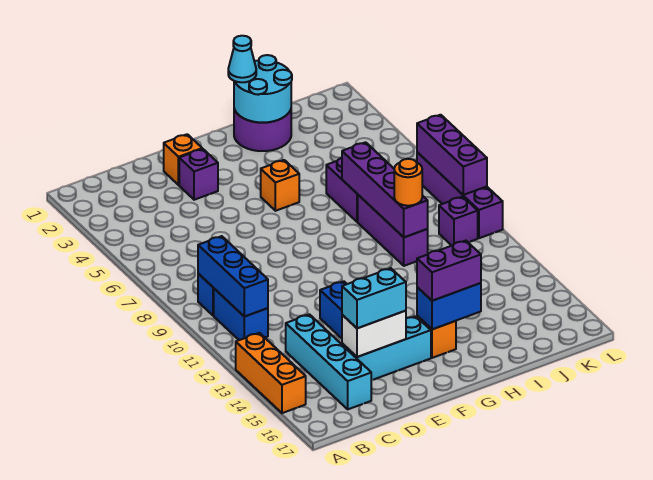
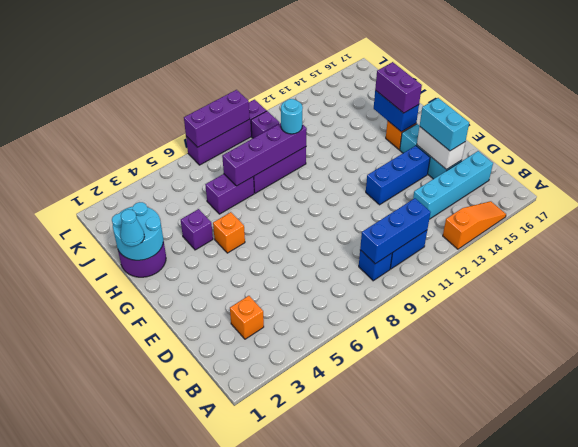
orange brick A13:A15 level 1 -> orange slope A13:A15 level 1 top 13
orange brick E2 level 1 -> orange brick C3 level 1
purple brick E3 level 1 -> purple brick H4 level 1
orange round brick I10 level 3 -> cyan round brick I10 level 3

